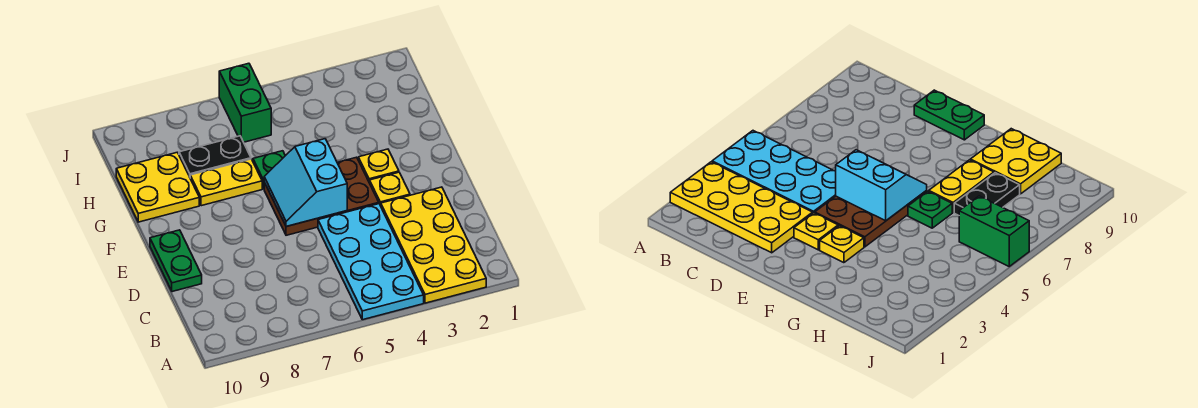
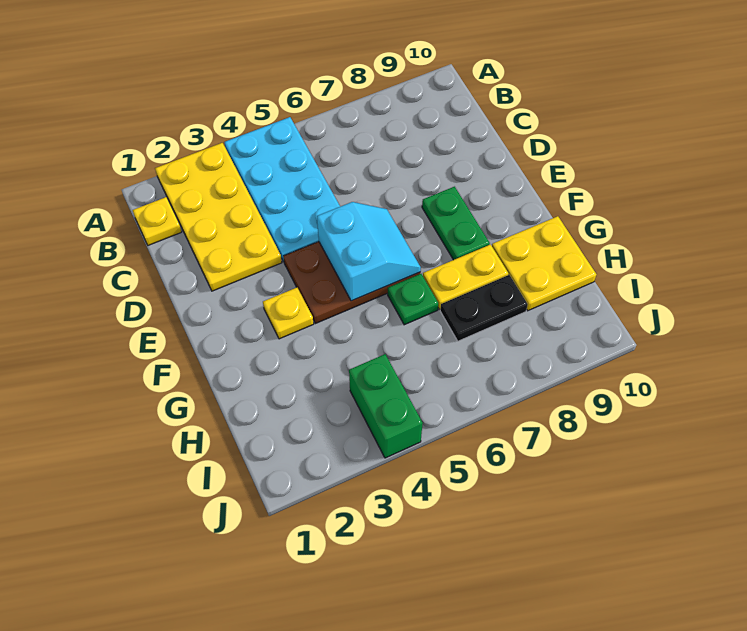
green plate D10:E10 level 1 -> green plate E8:F8 level 1
yellow plate E3 level 1 -> yellow plate B1 level 1
green brick I6:J6 level 1 -> green brick I4:J4 level 1

